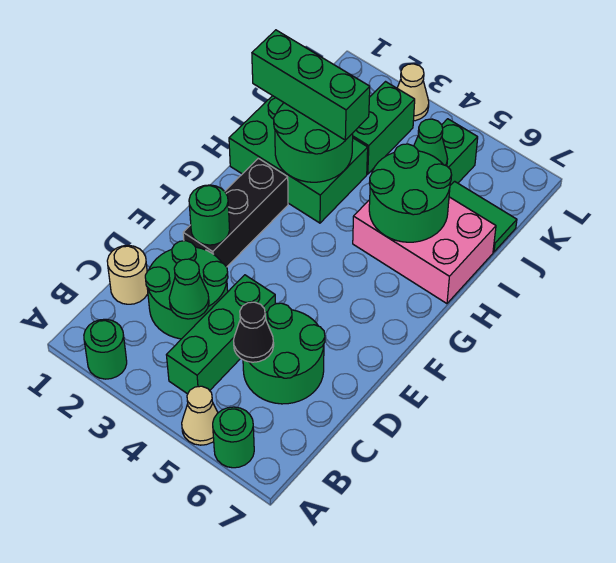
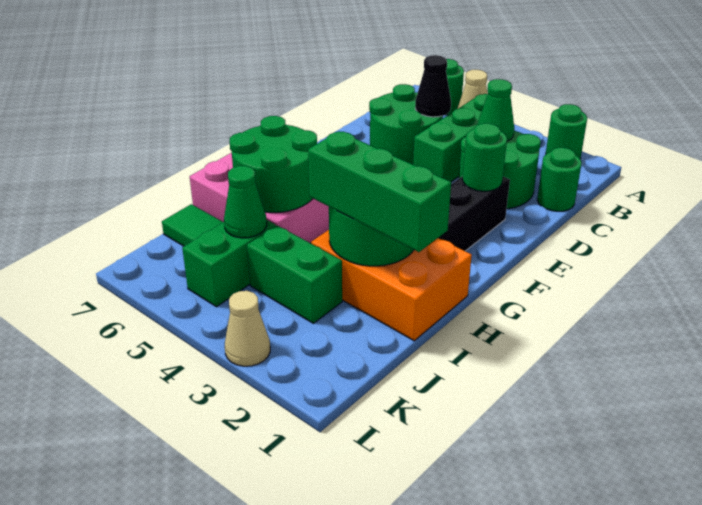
tan round brick C1 level 1 -> green round brick C1 level 1
green brick H1:I3 level 1 -> orange brick H1:I3 level 1
green brick J3:K3 level 1 -> green brick J3:J4 level 1

